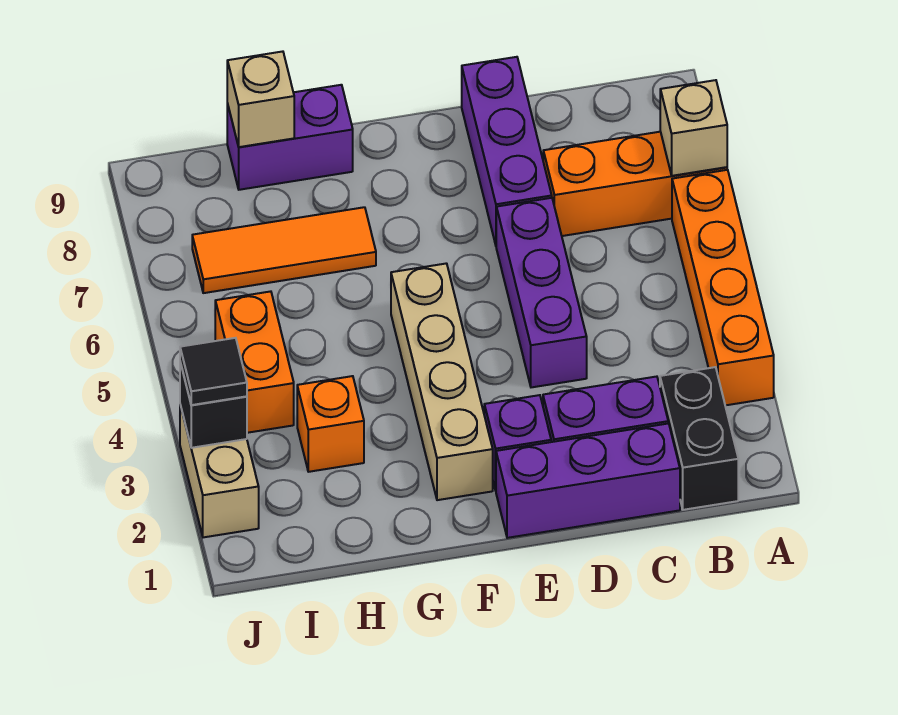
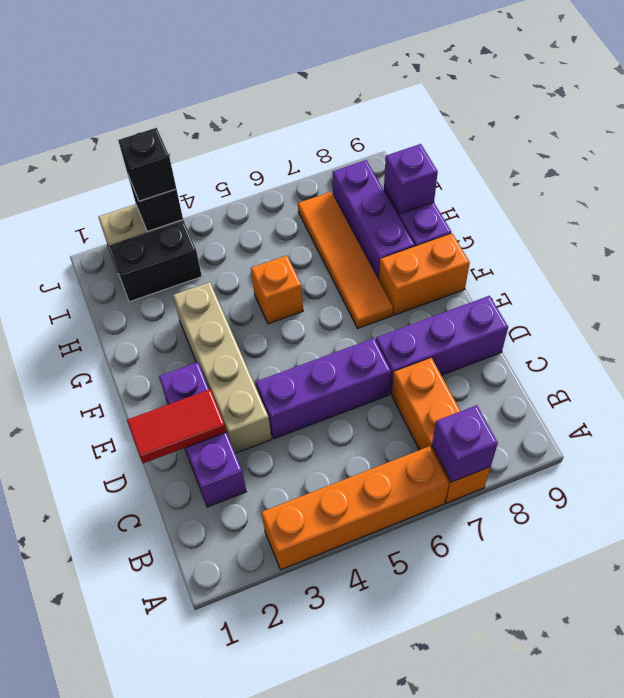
tan brick A7 level 2 -> purple brick A7 level 2
black brick B1:B2 level 1 -> black brick I2:I3 level 1
purple brick C1:E1 level 1 -> purple brick G8:I8 level 1
none -> red tile D1:D2 level 2
tan brick F2:F5 level 1 -> tan brick D3:G3 level 1
orange tile G7:I7 level 1 -> orange tile F7:I7 level 1
orange brick H3 level 1 -> orange brick G5 level 1
tan brick H9 level 2 -> purple brick H9 level 2
orange brick I4:I5 level 1 -> orange brick F8:F9 level 1
black tile J3 level 3 -> black brick J3 level 3

